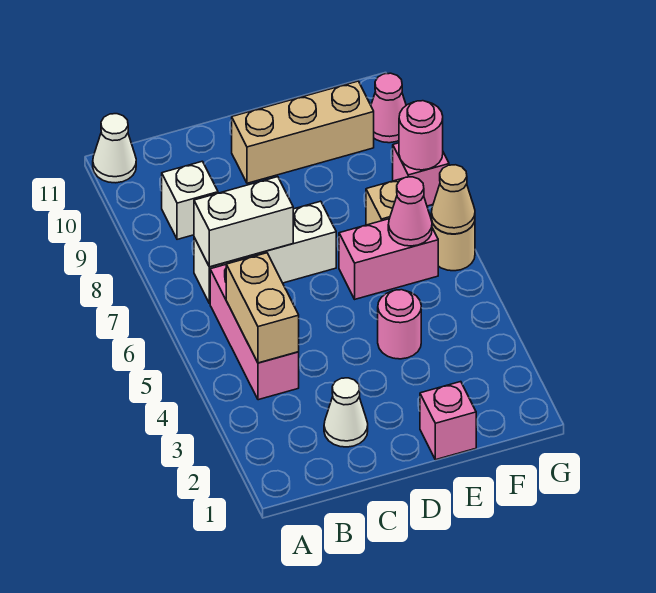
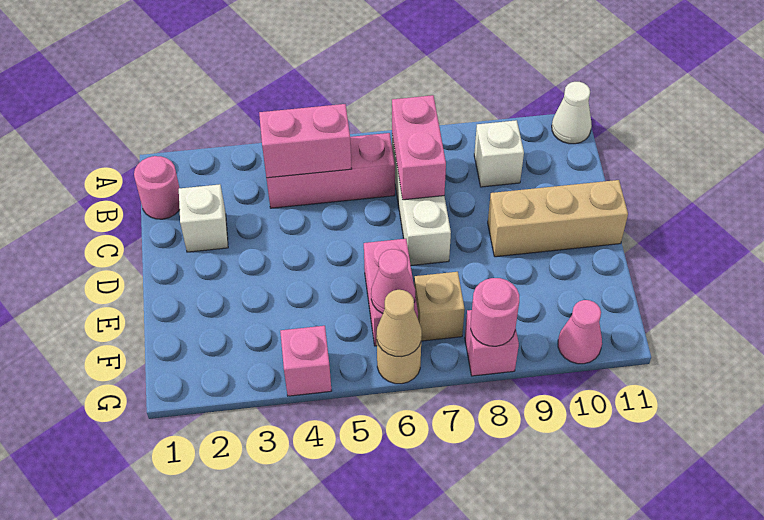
tan brick B4:B5 level 2 -> pink brick B4:B5 level 2
white brick B7:C7 level 2 -> pink brick B7:C7 level 2
white cone C2 level 1 -> white brick C2 level 1
tan brick D10:F10 level 1 -> tan brick D9:D11 level 1
pink brick E1 level 1 -> pink brick G4 level 1
pink round brick E4 level 1 -> pink round brick B1 level 1

